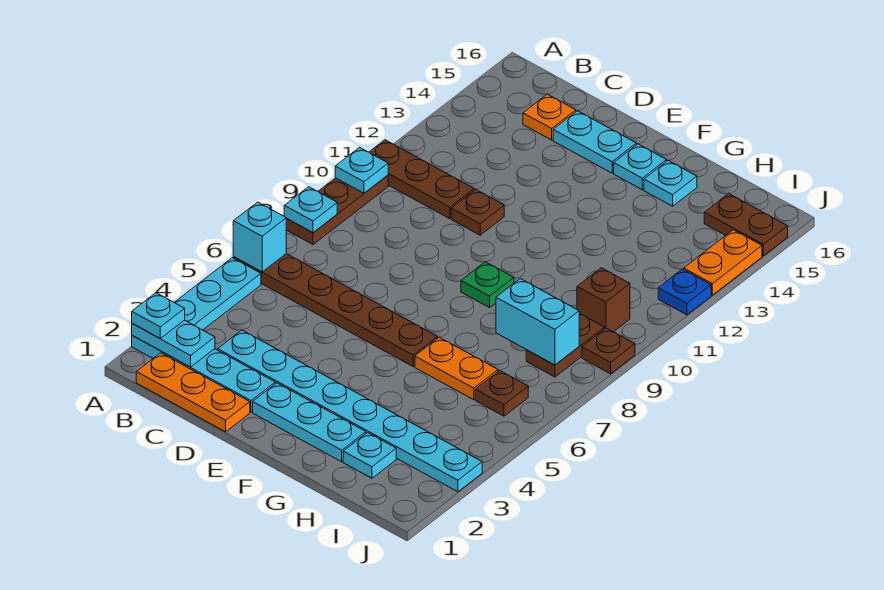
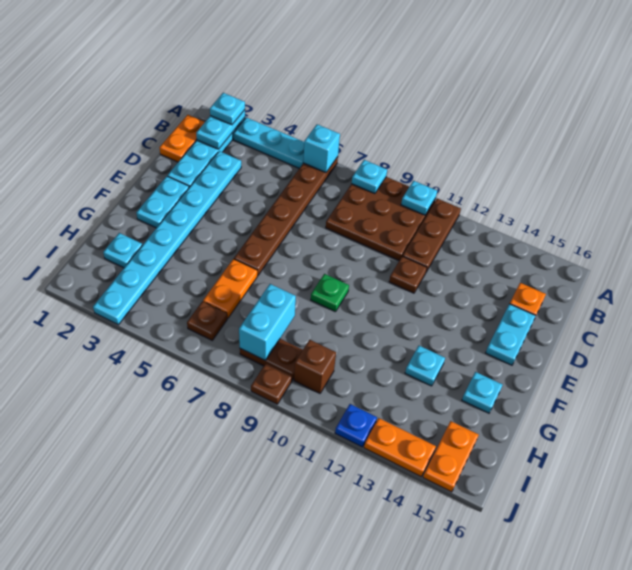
brown plate A8:A10 level 1 -> brown plate A8:C10 level 1
orange plate B1:D1 level 1 -> orange plate B1:C1 level 1
cyan plate E2:G2 level 1 -> cyan plate E2:F2 level 1
cyan plate F15 level 1 -> cyan plate G13 level 1
brown plate I15:J15 level 1 -> orange plate I15:J15 level 1

